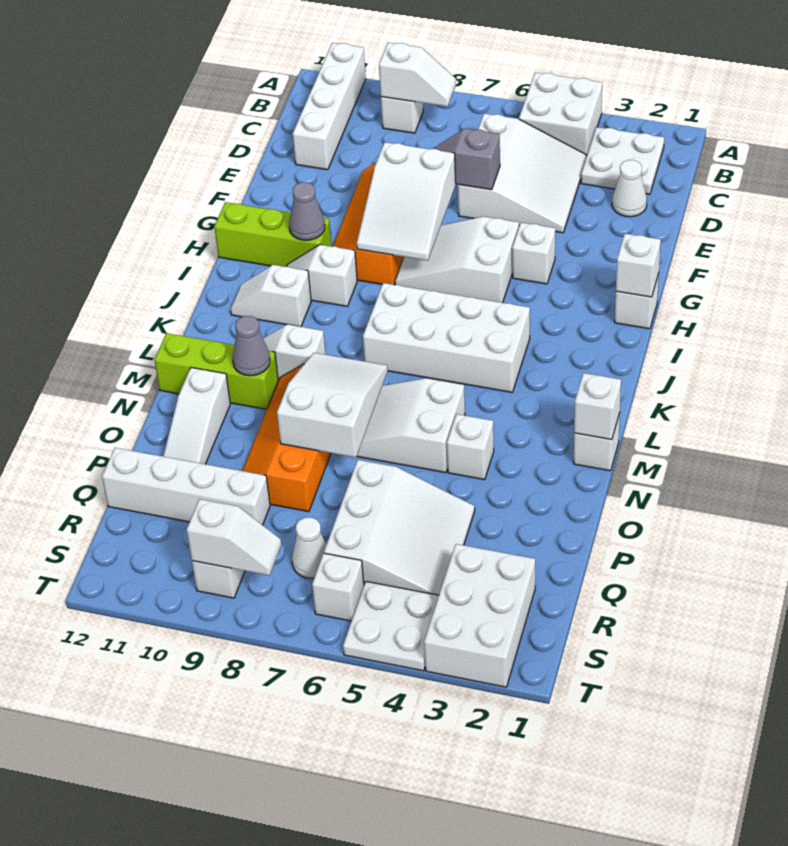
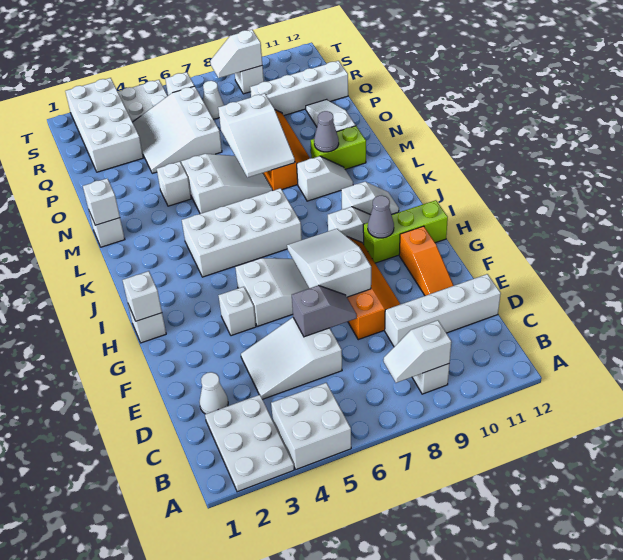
white brick A11:D11 level 1 -> white brick D9:D12 level 1
white plate B2:C3 level 1 -> white plate A2:C3 level 1
white slope C4:E6 level 1 top 6 -> white slope D4:E6 level 1 top 6
none -> orange slope E11:G11 level 1 top G
lime brick M10:M12 level 1 -> lime brick M10:M11 level 1
white brick R2:T3 level 1 -> white brick Q2:T3 level 1

